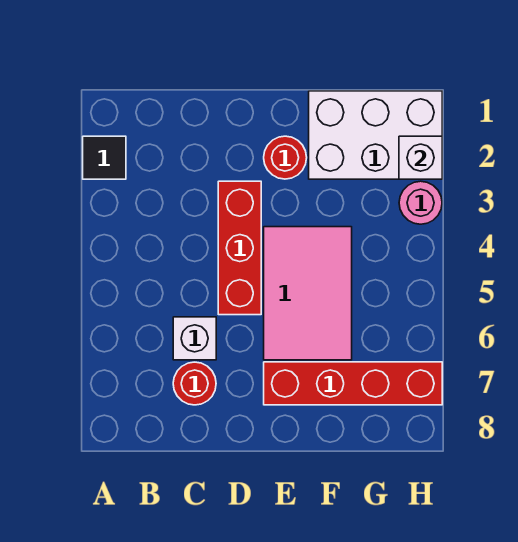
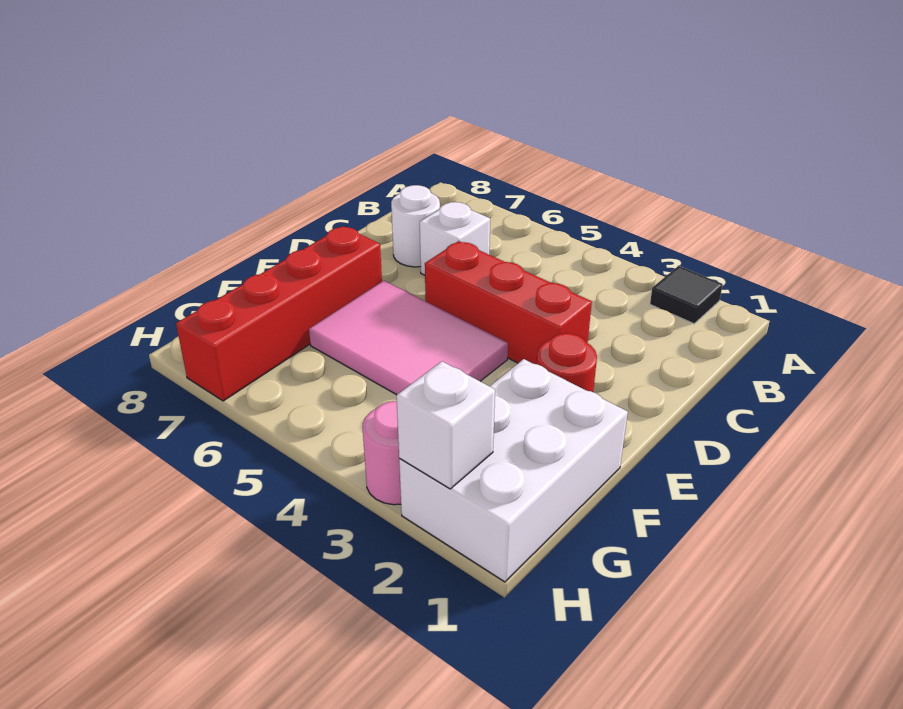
red round brick C7 level 1 -> white round brick C7 level 1

